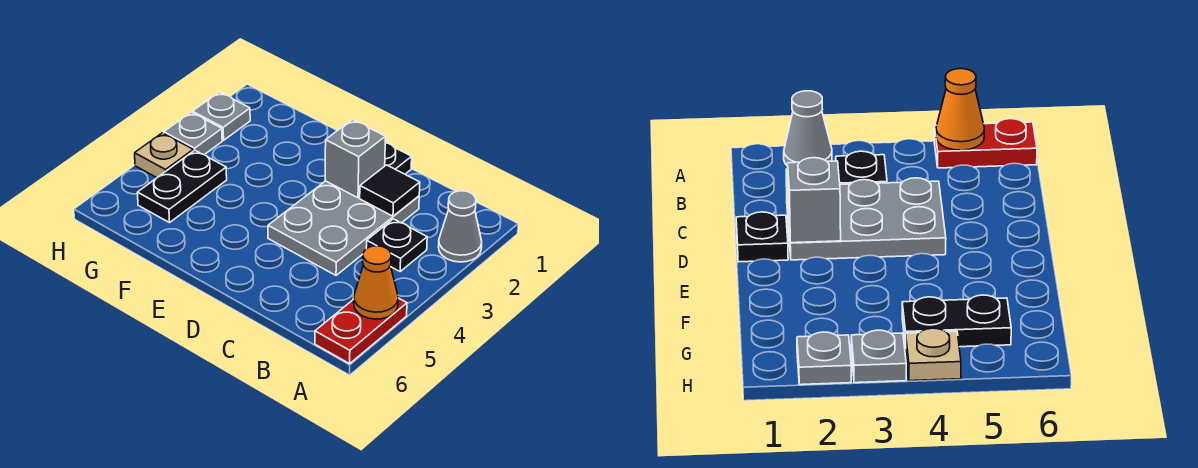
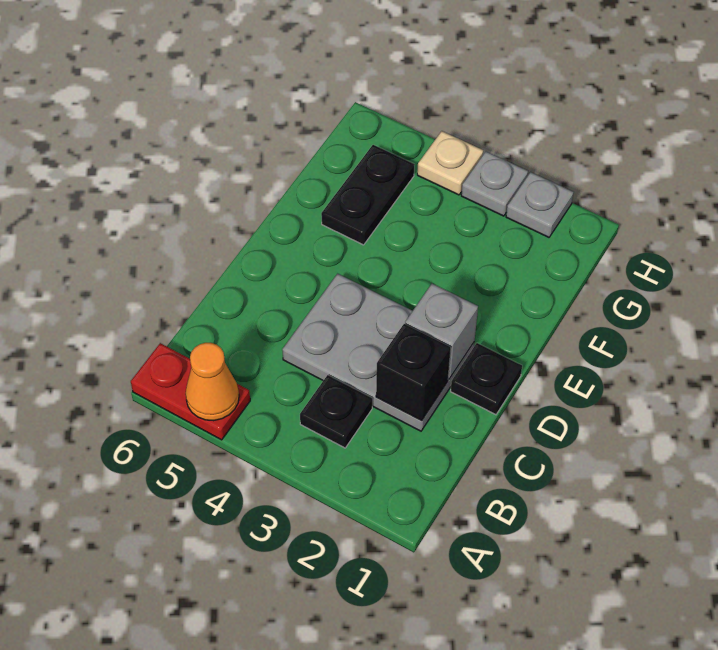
grey cone A2 level 1 -> none
black tile C2 level 2 -> black brick C2 level 2
black plate G4:G5 level 1 -> black plate F5:G5 level 1

